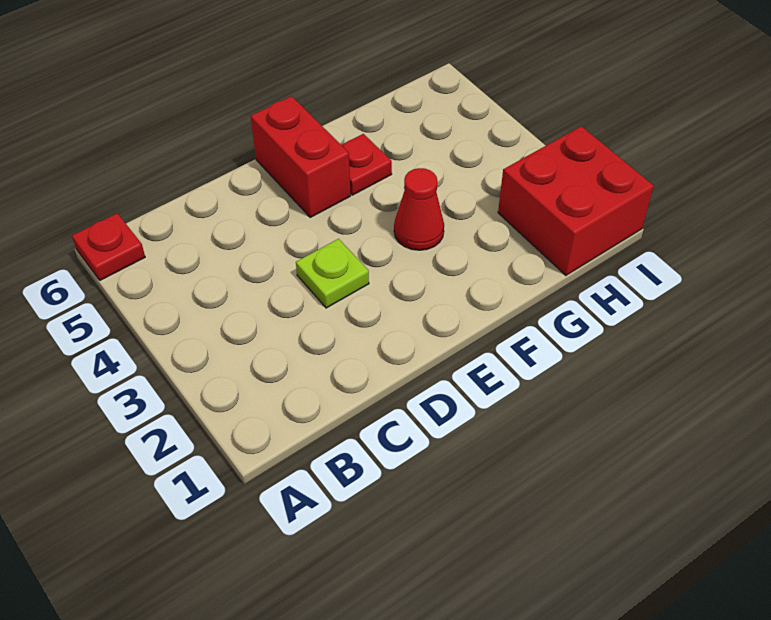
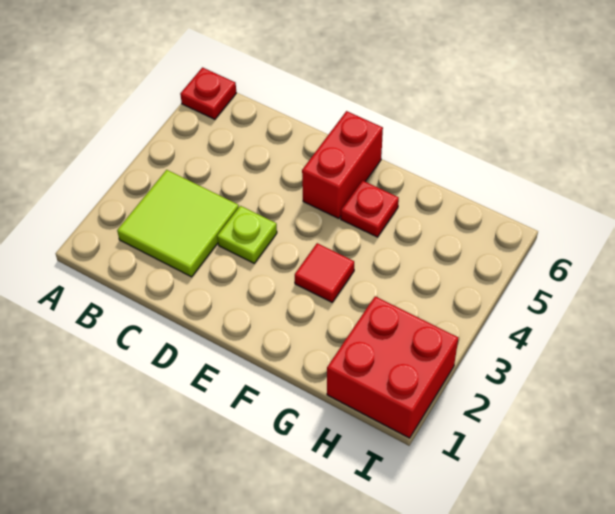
none -> lime tile B2:C3 level 1
red cone F3 level 1 -> red tile F3 level 1

